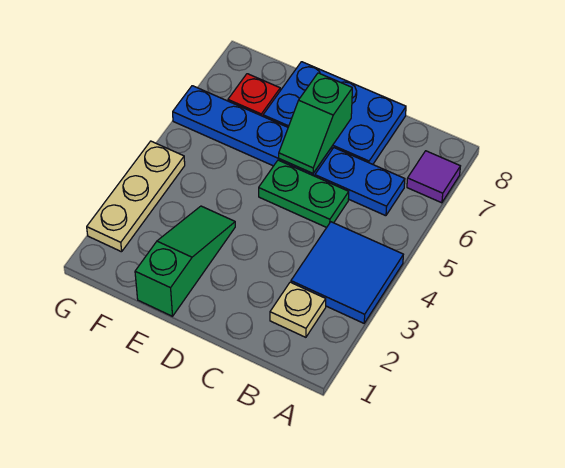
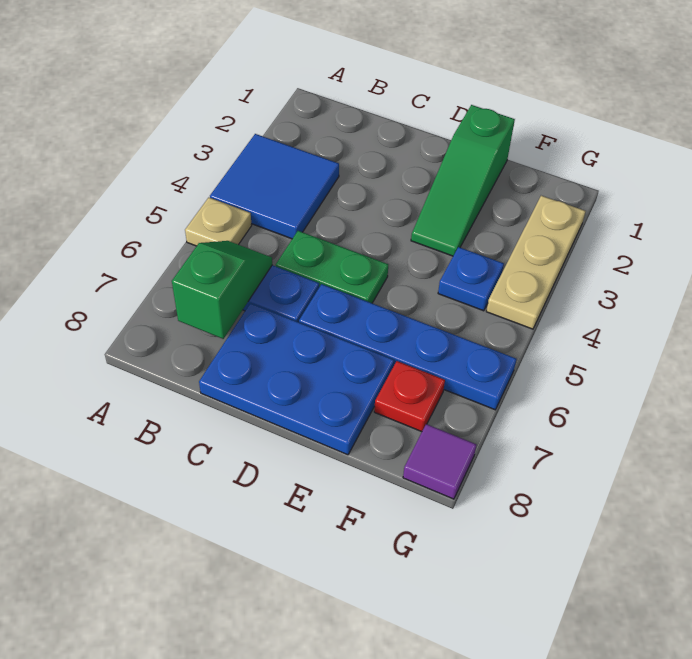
purple tile A7 level 1 -> purple tile G8 level 1
tan plate B2 level 1 -> tan plate A5 level 1
green slope D6:D7 level 2 top 7 -> green slope B6:B7 level 2 top 7
none -> blue plate F4 level 1

